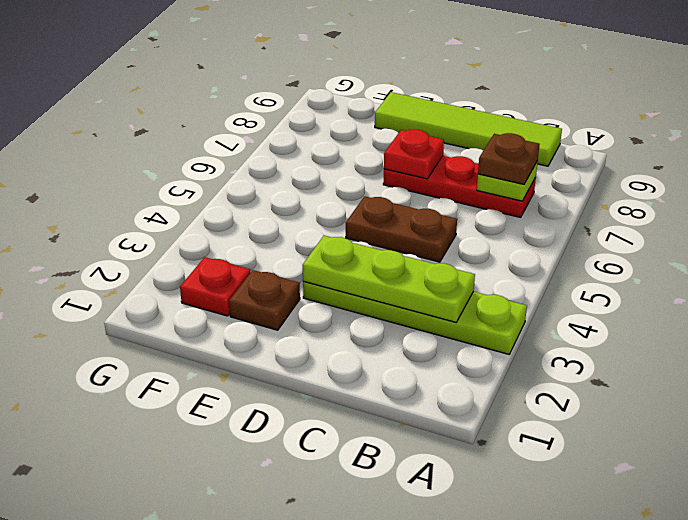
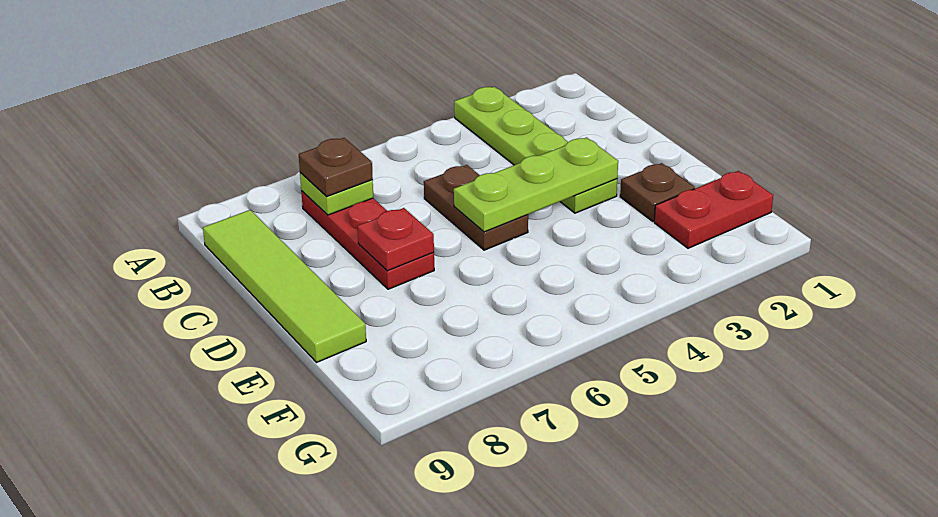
lime plate B3:D3 level 2 -> lime plate D3:D5 level 2
red plate F2 level 1 -> red plate F1:F2 level 1

